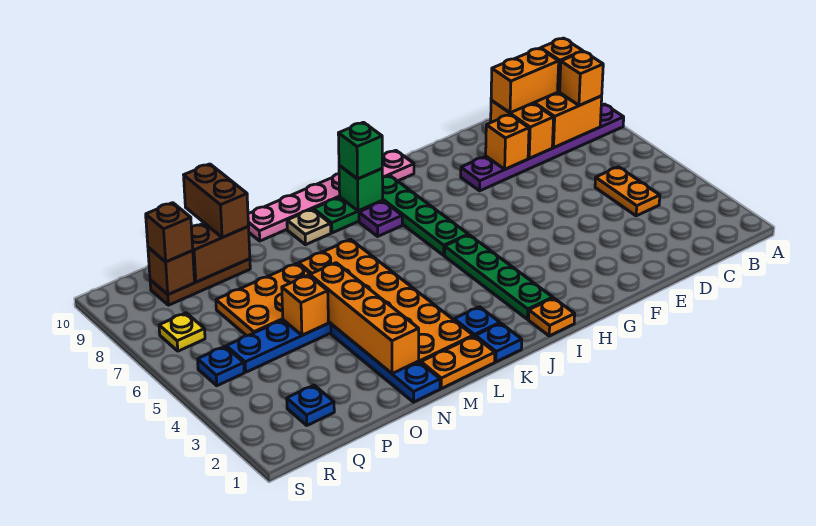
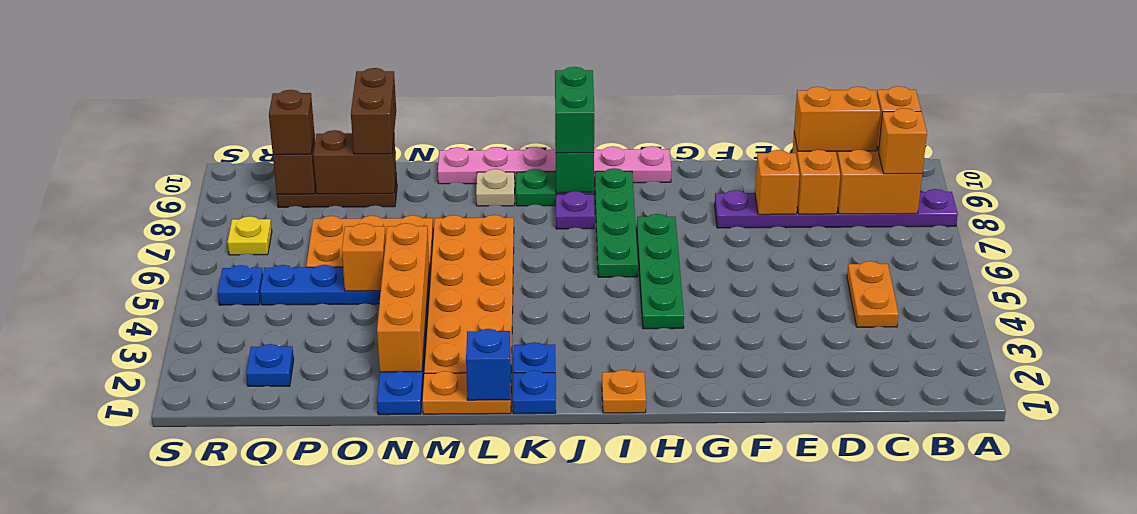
green plate I2:I5 level 1 -> green plate H4:H7 level 1
green brick J9 level 3 -> green brick J9:J10 level 3
none -> blue brick L1 level 2

